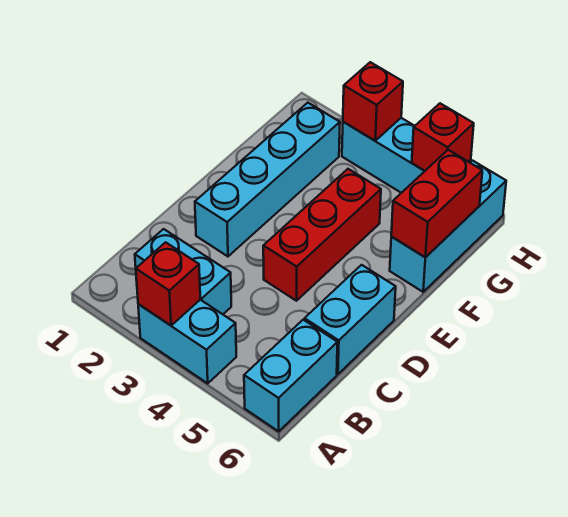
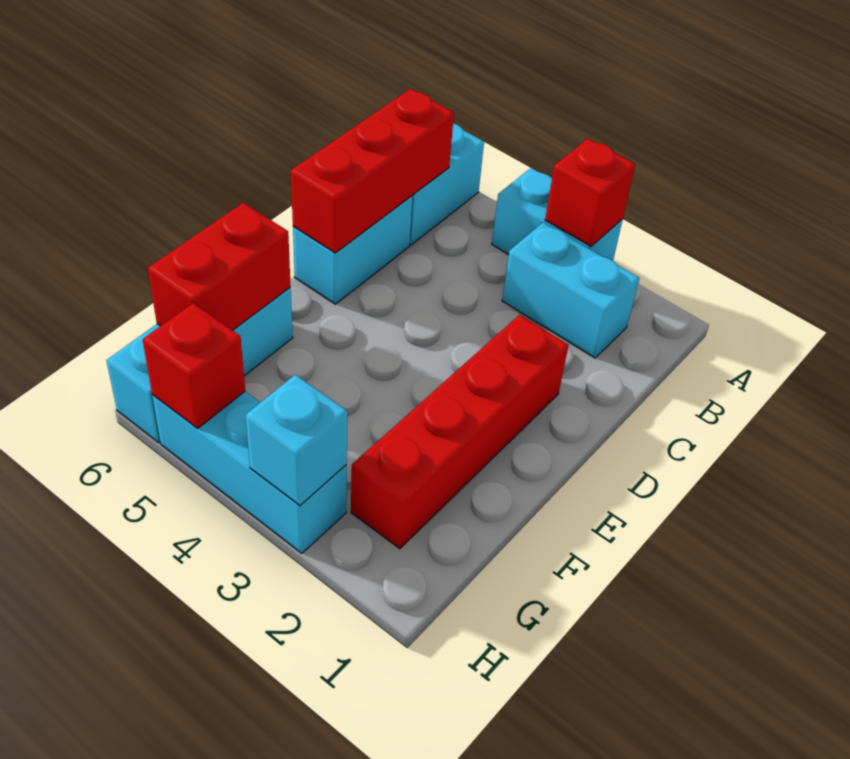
cyan brick D2:G2 level 1 -> red brick D2:G2 level 1
red brick D4:F4 level 1 -> red brick B6:D6 level 2
red brick H3 level 2 -> cyan brick H3 level 2

